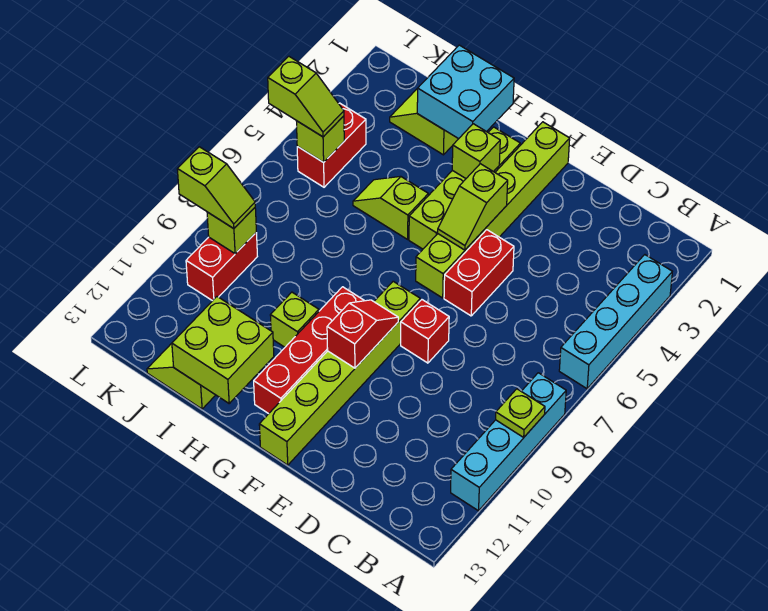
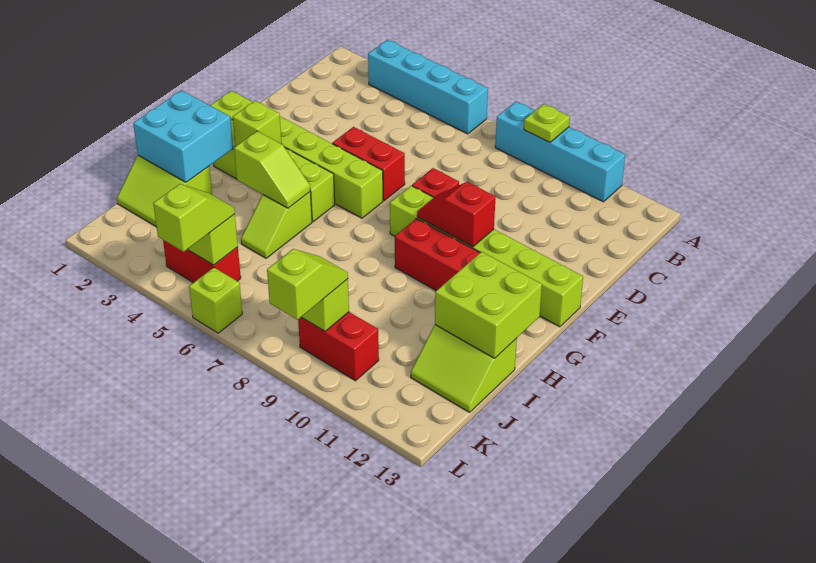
lime slope F4:F5 level 2 top 4 -> lime slope H4:H5 level 2 top 4
lime brick H10 level 1 -> lime brick L6 level 1

